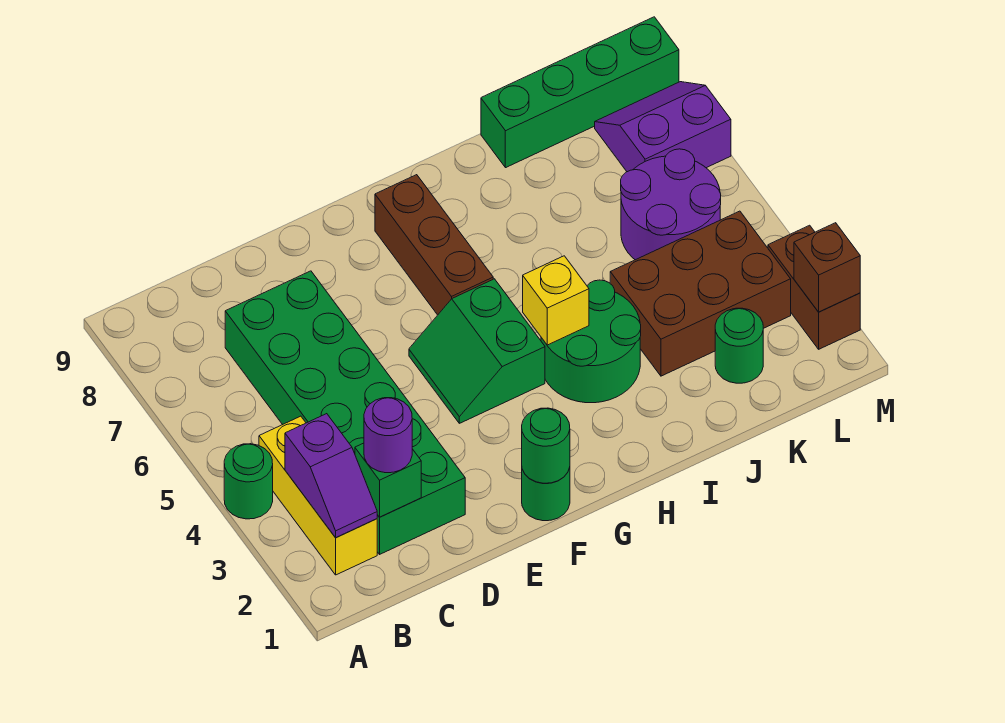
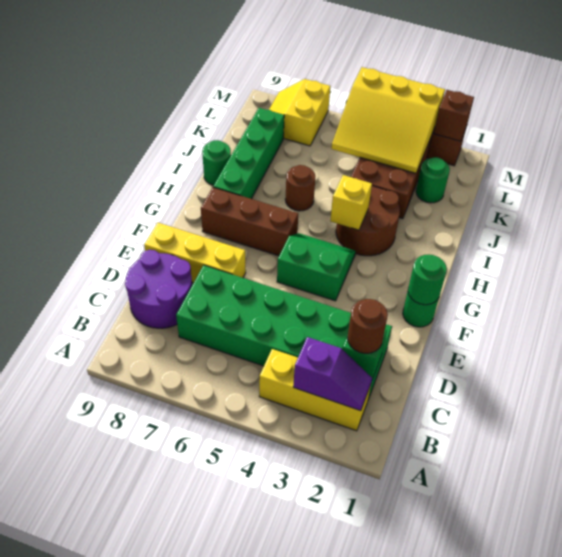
green round brick A4 level 1 -> green round brick I9 level 1
purple round brick C2 level 3 -> brown round brick C2 level 3
none -> yellow brick E7:E9 level 1
green slope F4:G5 level 1 top G -> green slope F4:G5 level 1 top F
green round brick H3:I4 level 1 -> brown round brick H3:I4 level 1
none -> brown round brick I6 level 1
green brick J9:M9 level 1 -> green brick H8:K8 level 1
none -> yellow slope K3:M5 level 2 top M
purple round brick K5:L6 level 1 -> purple round brick C8:D9 level 1
purple slope L7:M8 level 1 top 7 -> yellow slope L7:M8 level 1 top 7

